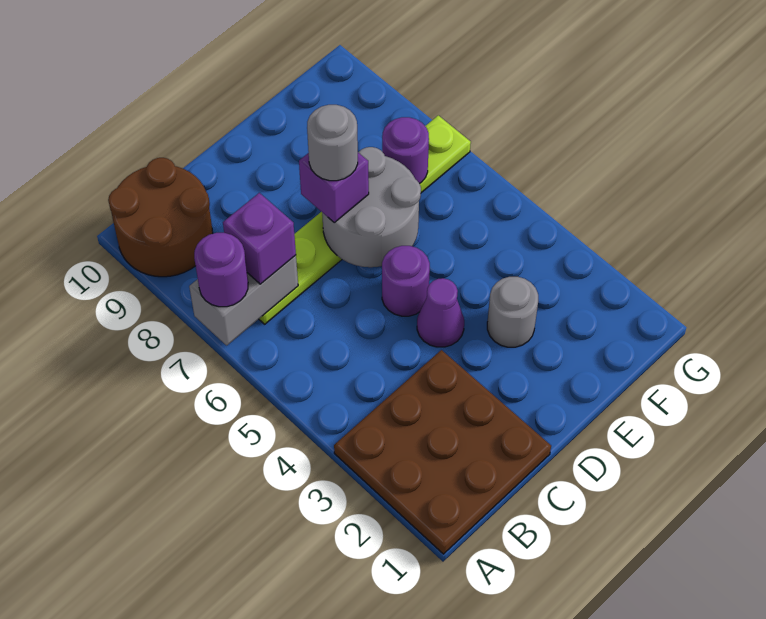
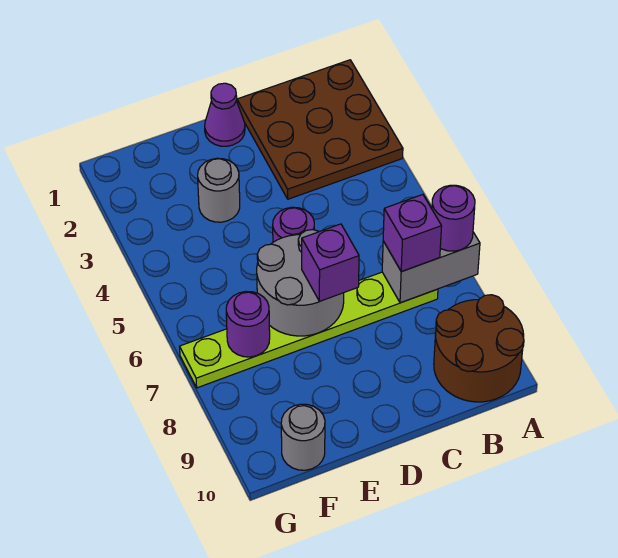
purple cone D4 level 1 -> purple cone D1 level 1
grey round brick D7 level 4 -> grey round brick F10 level 1

